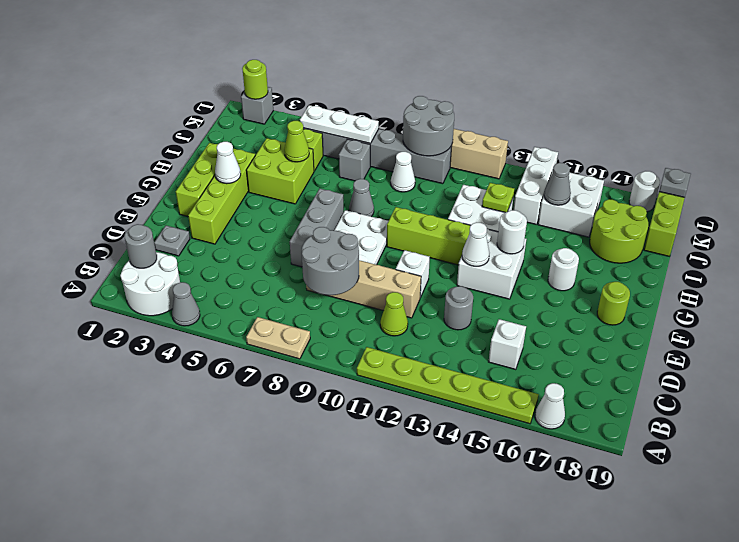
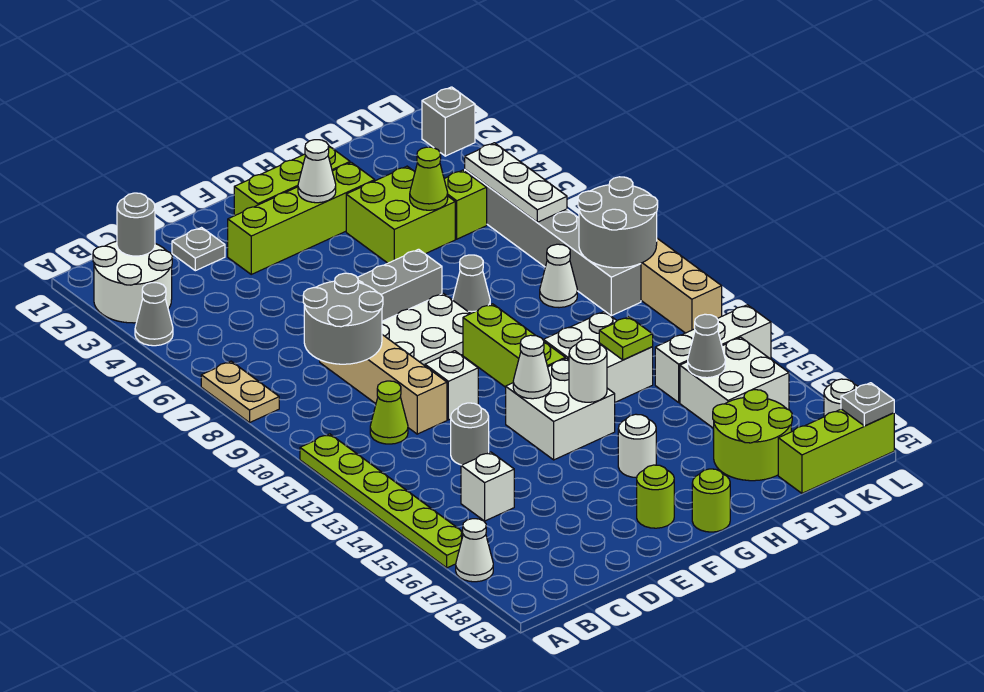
grey brick J7 level 1 -> none
lime round brick L2 level 2 -> lime round brick G19 level 1

